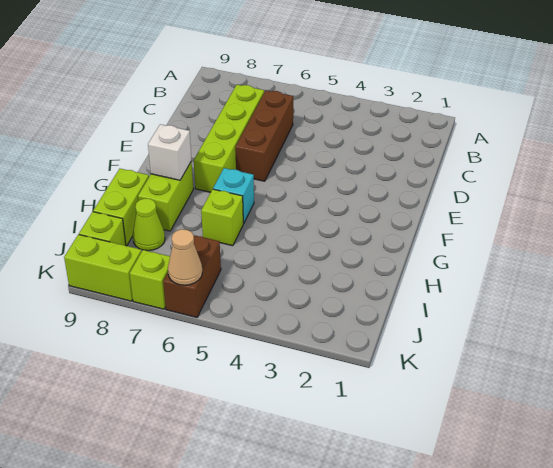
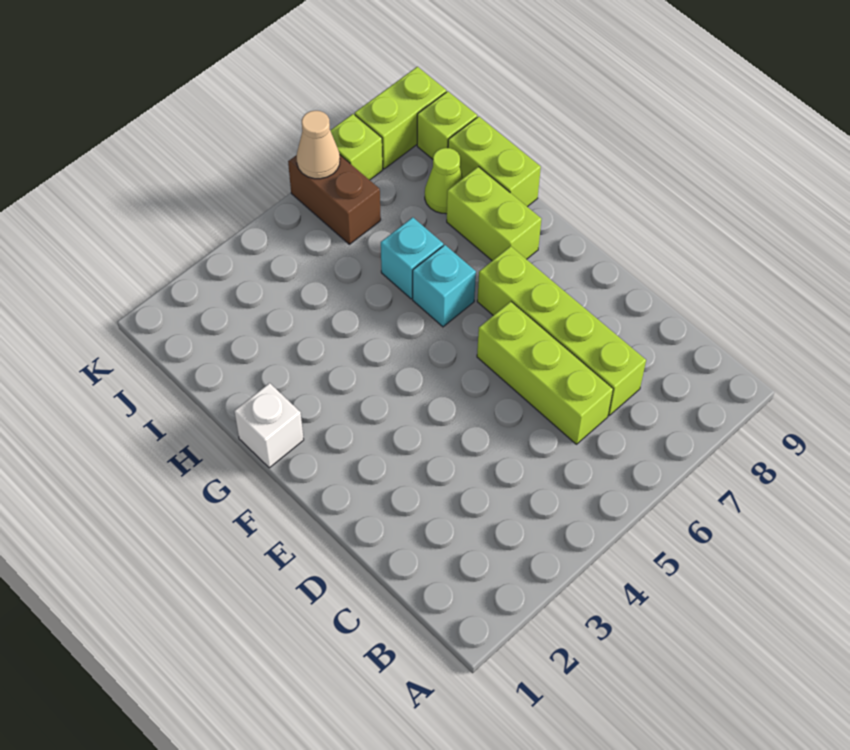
brown brick C6:E6 level 1 -> lime brick C6:E6 level 1
white brick G8 level 2 -> white brick G1 level 1
lime brick H6 level 1 -> cyan brick H6 level 1

